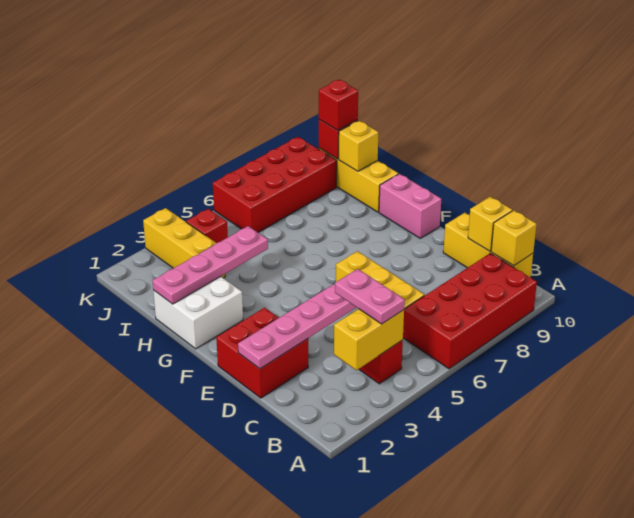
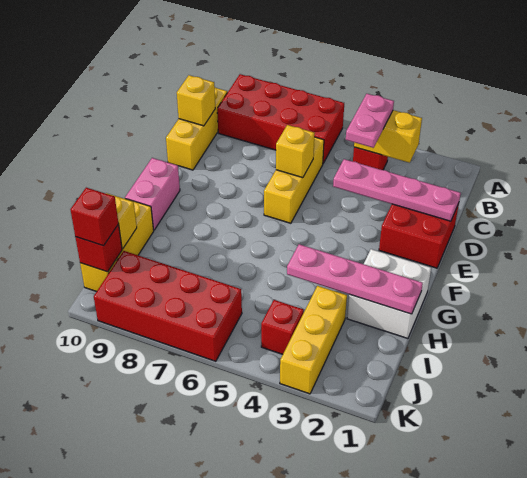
yellow brick B10 level 2 -> yellow brick D6 level 2

